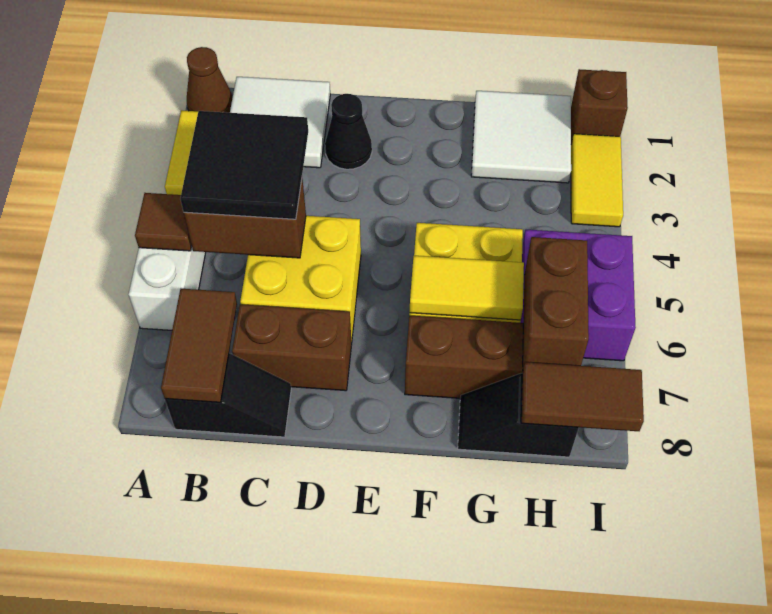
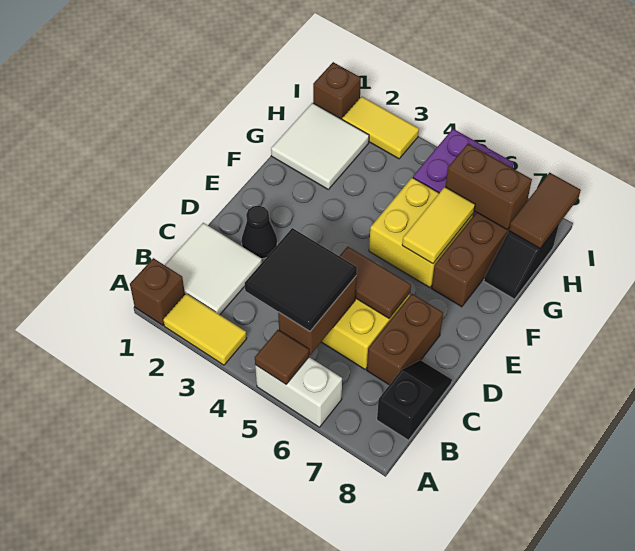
brown cone A1 level 1 -> brown brick A1 level 1
brown tile B7:B8 level 2 -> brown tile D5:D6 level 2

